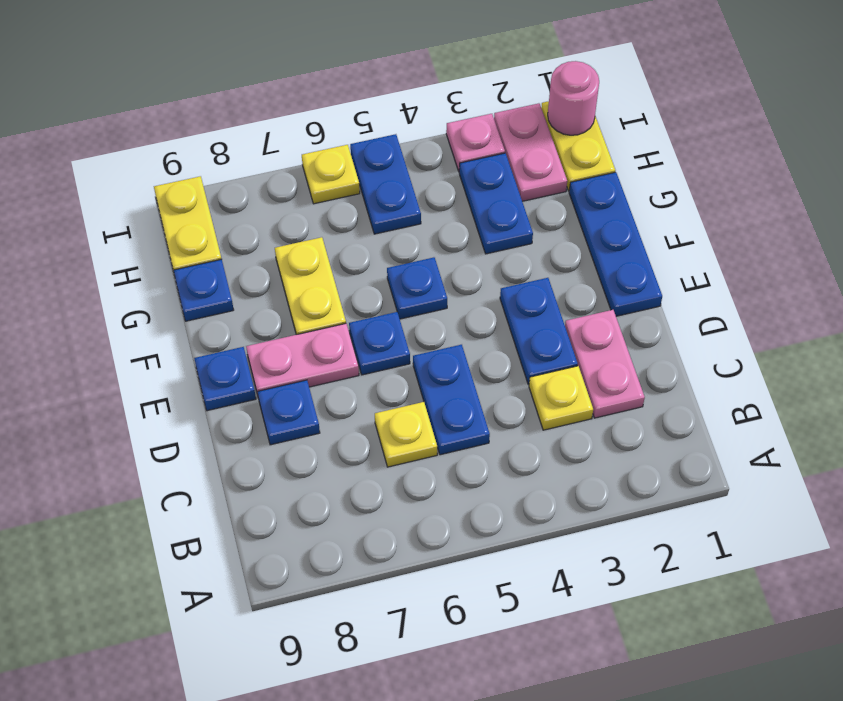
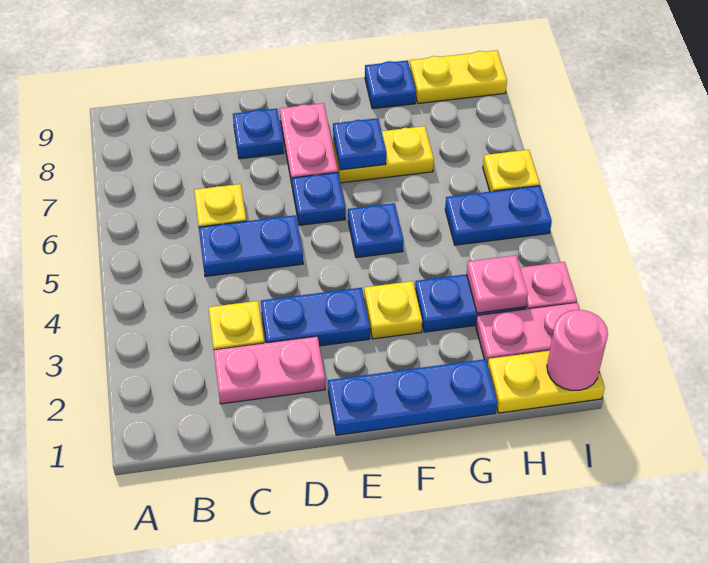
blue plate E9 level 1 -> blue plate F7 level 2
none -> yellow plate F3 level 1
none -> pink plate H3 level 2

